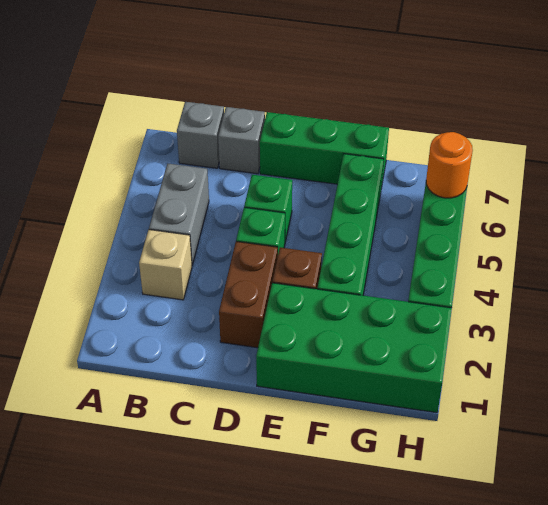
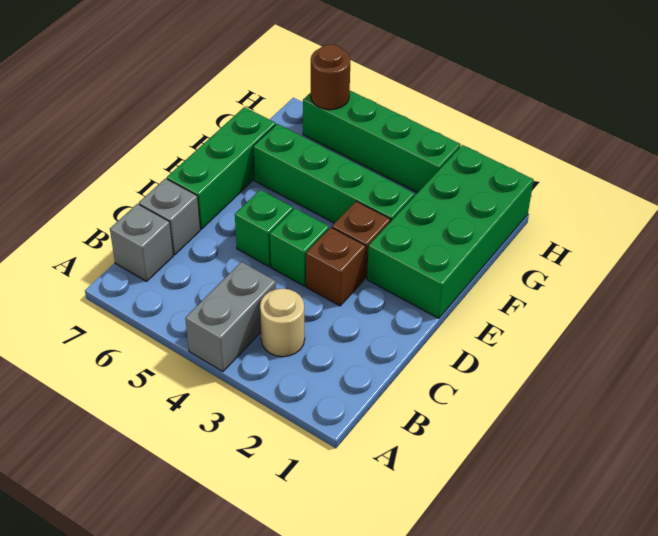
tan brick B3 level 1 -> tan round brick B3 level 1
grey brick B4:B5 level 1 -> grey brick A4:B4 level 1
brown brick D2:D3 level 1 -> brown brick D3 level 1
orange round brick H6 level 2 -> brown round brick H6 level 2

